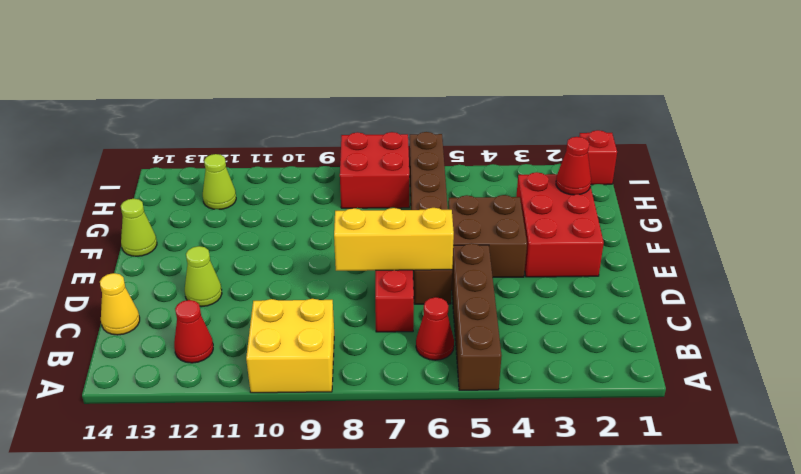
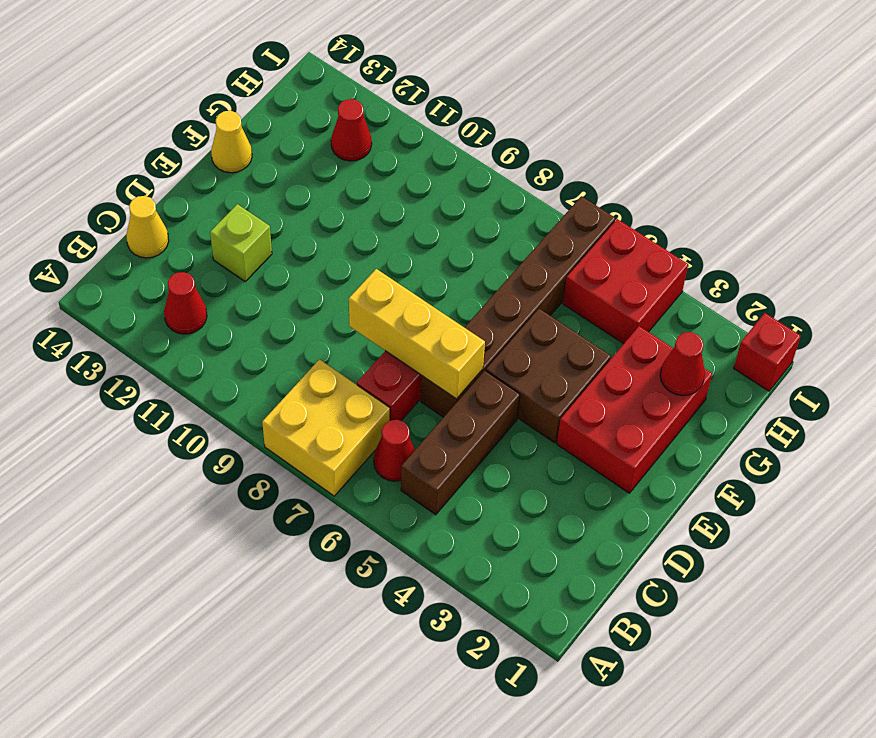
brown brick A5:D5 level 1 -> brown brick B5:D5 level 1
yellow brick A9:B10 level 1 -> yellow brick A7:B8 level 1
lime cone D12 level 1 -> lime brick D12 level 1
lime cone F14 level 1 -> yellow cone F14 level 1
red brick H7:I8 level 1 -> red brick H4:I5 level 1
lime cone H12 level 1 -> red cone H12 level 1

